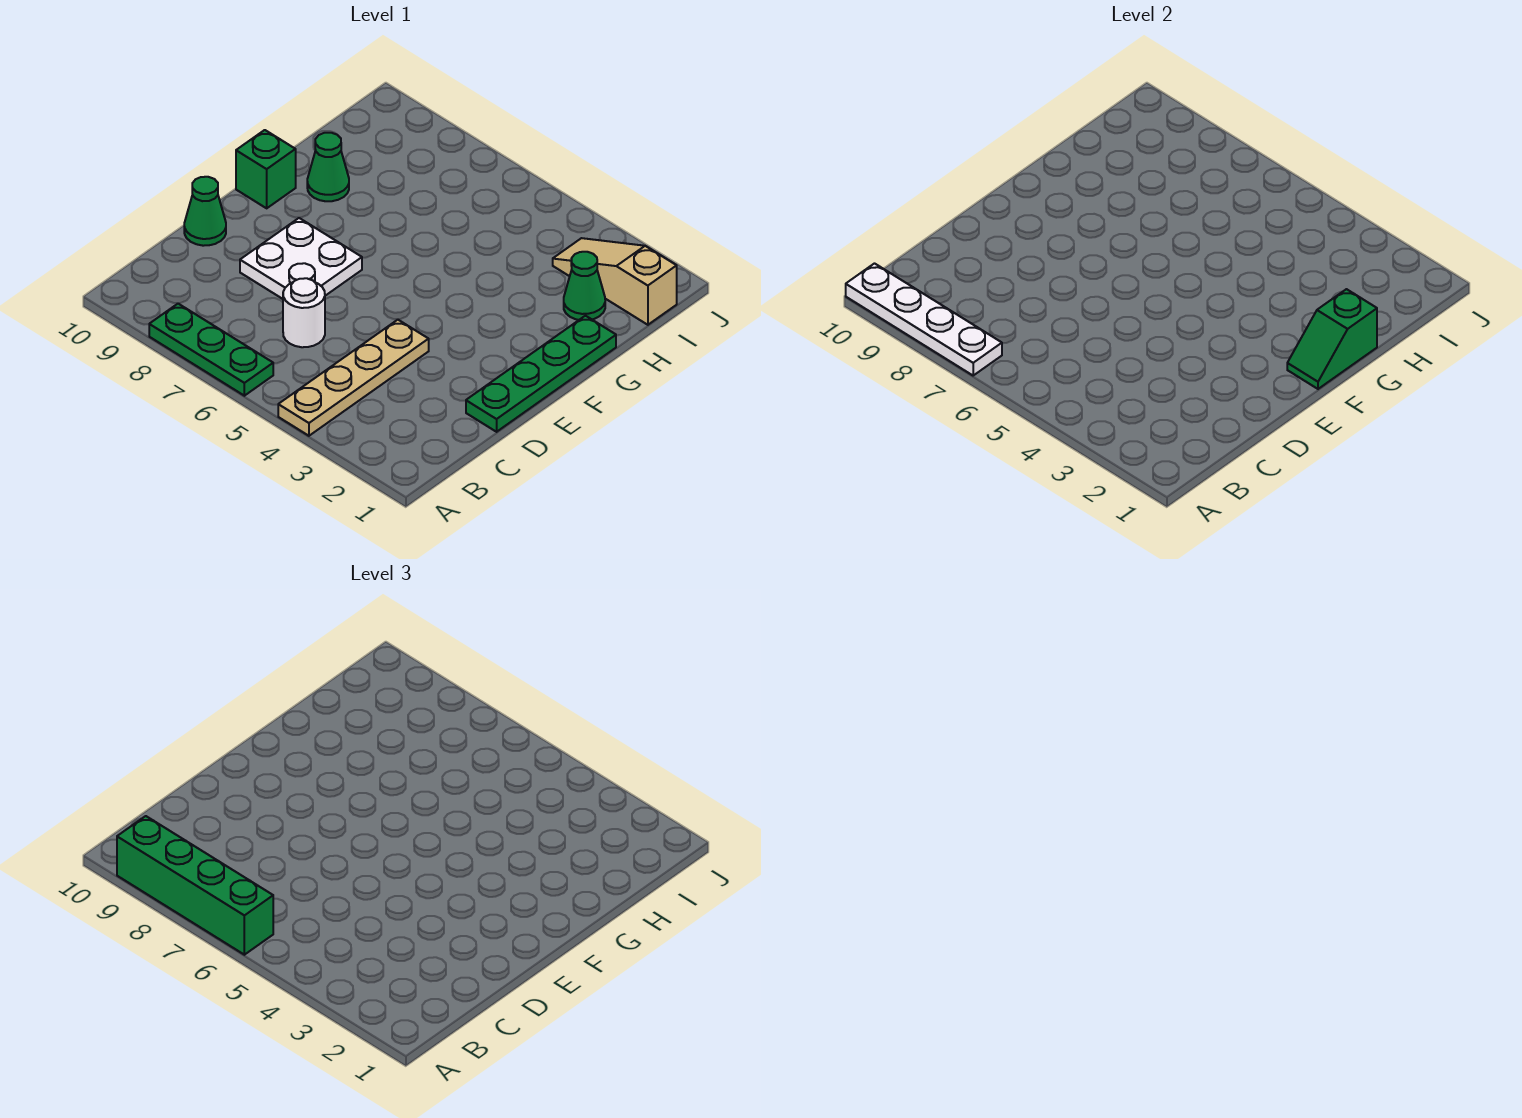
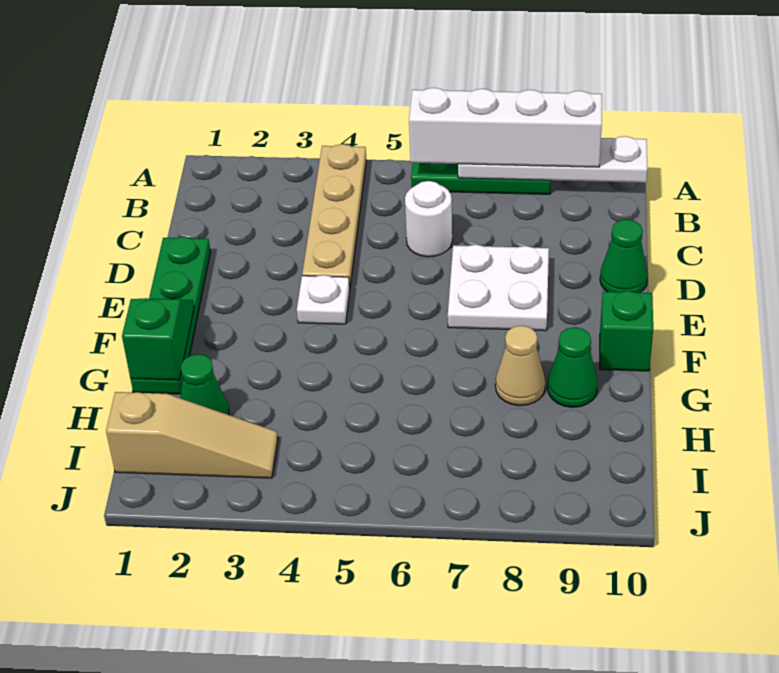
green brick A6:A9 level 3 -> white brick A6:A9 level 3
none -> white plate E4 level 1
none -> tan cone G8 level 1

